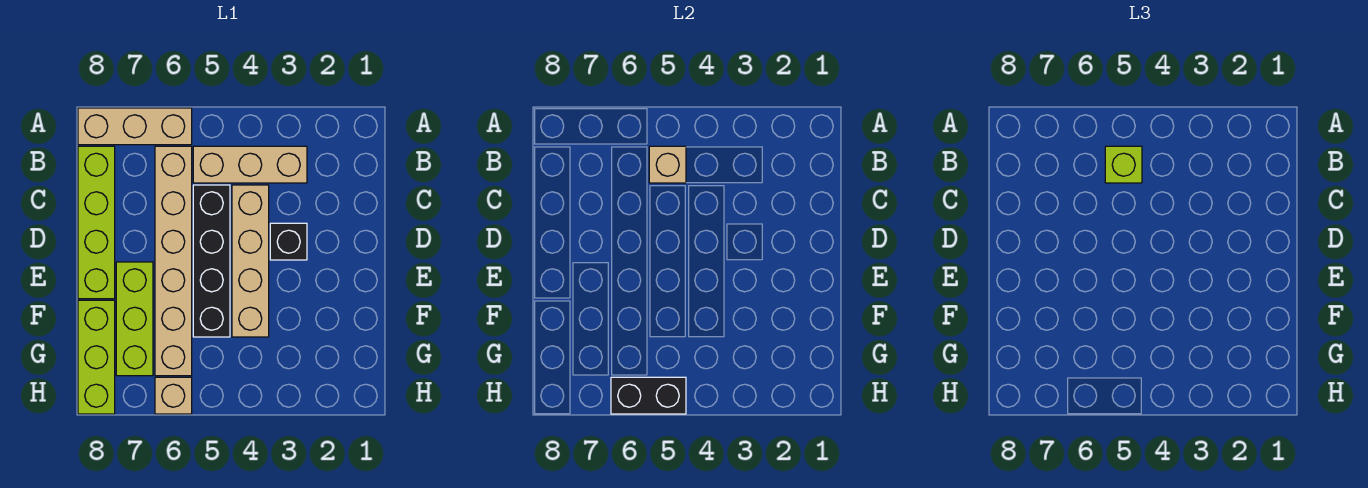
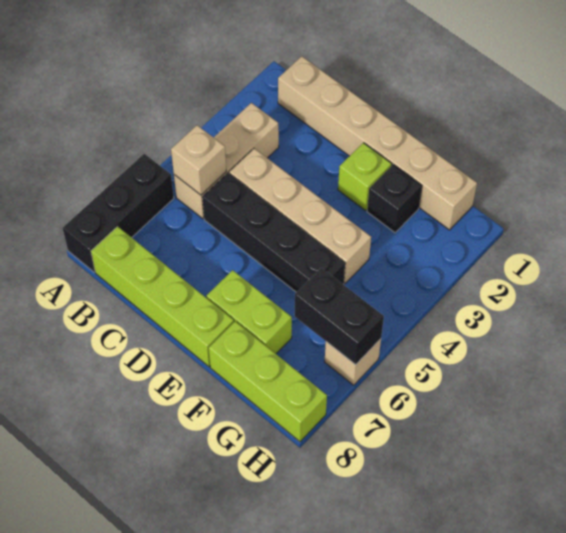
tan brick A6:A8 level 1 -> black brick A6:A8 level 1
lime brick B5 level 3 -> lime brick E2 level 1
tan brick B6:G6 level 1 -> tan brick B1:G1 level 1
black brick D3 level 1 -> black brick F2 level 1
lime brick E7:G7 level 1 -> lime brick E7:F7 level 1
black brick H5:H6 level 2 -> black brick G6:H6 level 2

